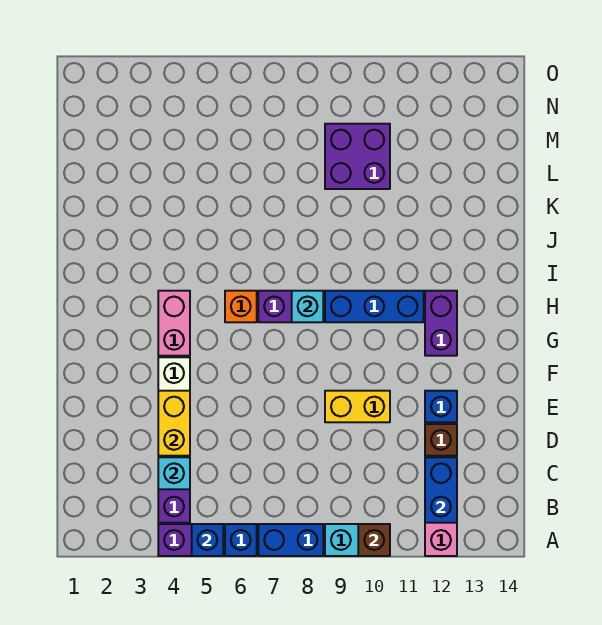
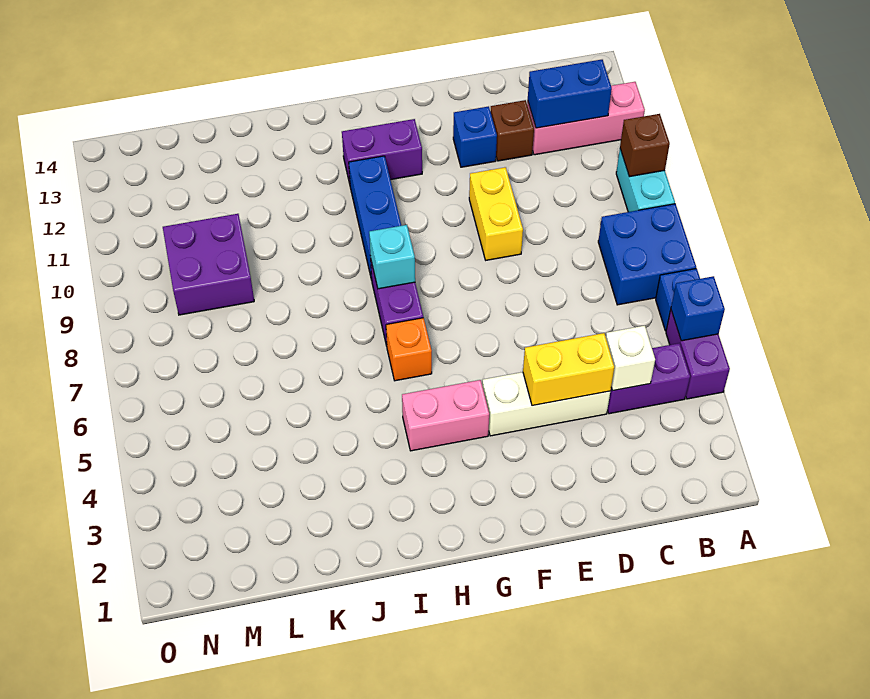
blue brick A7:A8 level 1 -> blue brick A7:B8 level 1
cyan brick C4 level 2 -> white brick C4 level 2

